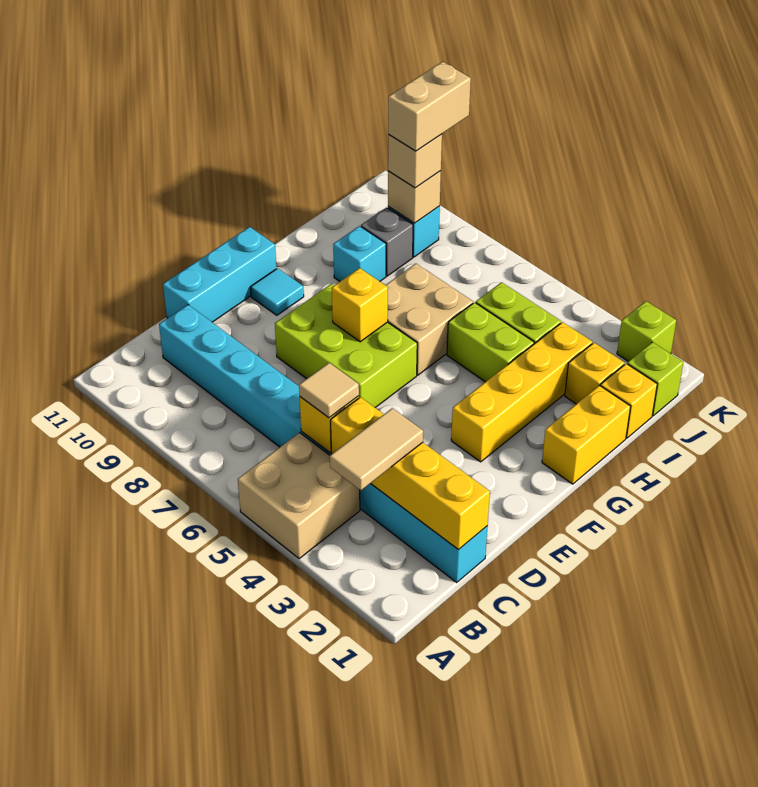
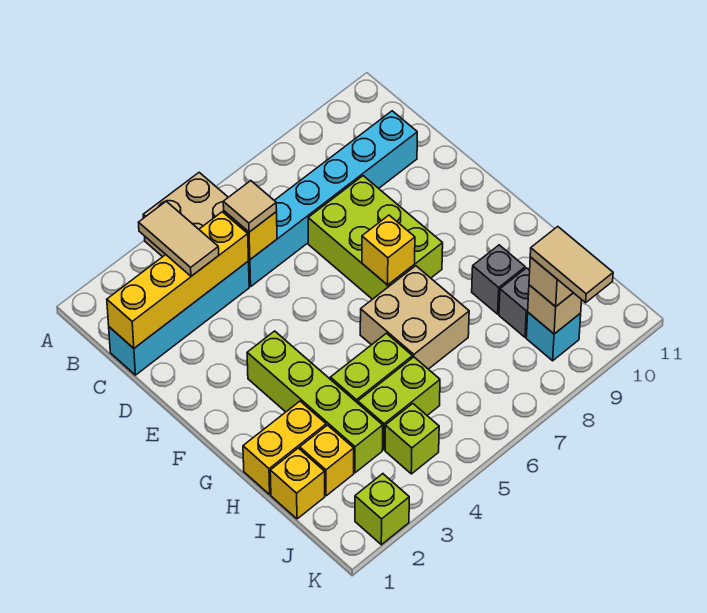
cyan brick D11:F11 level 1 -> none
lime brick E6:F8 level 1 -> lime brick D7:F8 level 1
yellow brick F3:I3 level 1 -> lime brick F3:I3 level 1
cyan tile F10 level 1 -> none
yellow brick G1:H1 level 1 -> yellow brick H1:H2 level 1
cyan brick H9 level 1 -> grey brick H9 level 1
lime brick J1 level 1 -> lime brick J4 level 1
tan brick J9:K9 level 4 -> tan tile J9:K9 level 4

